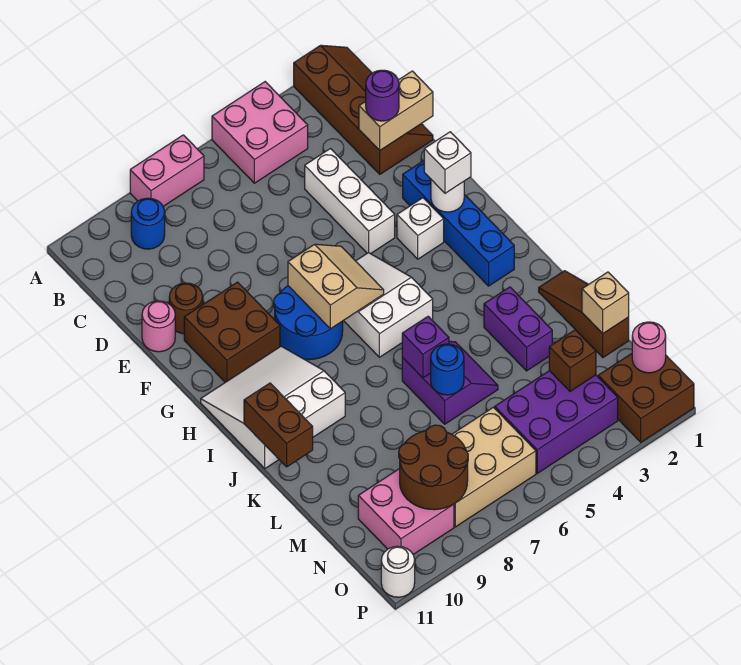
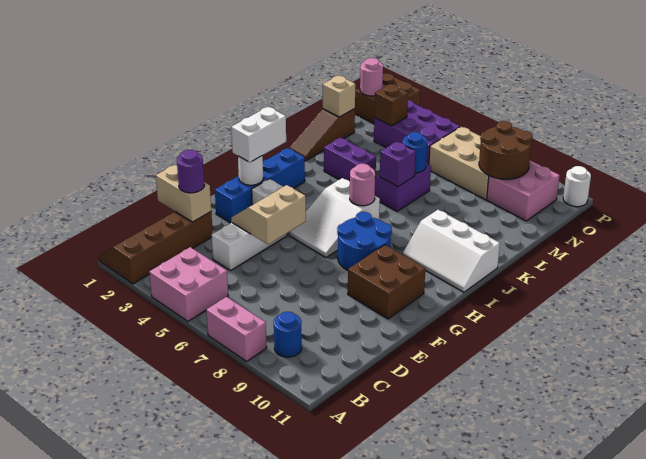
brown round brick E10 level 1 -> none
pink round brick E11 level 1 -> pink round brick I6 level 2
white brick G2 level 3 -> white brick G2:H2 level 3
tan slope G6:H7 level 2 top 7 -> tan slope E4:F5 level 2 top 5
white slope H9:J11 level 1 top J -> white slope I9:J11 level 1 top J
brown brick J11:K11 level 2 -> none
purple brick K3:L3 level 1 -> purple brick K3:K4 level 1

